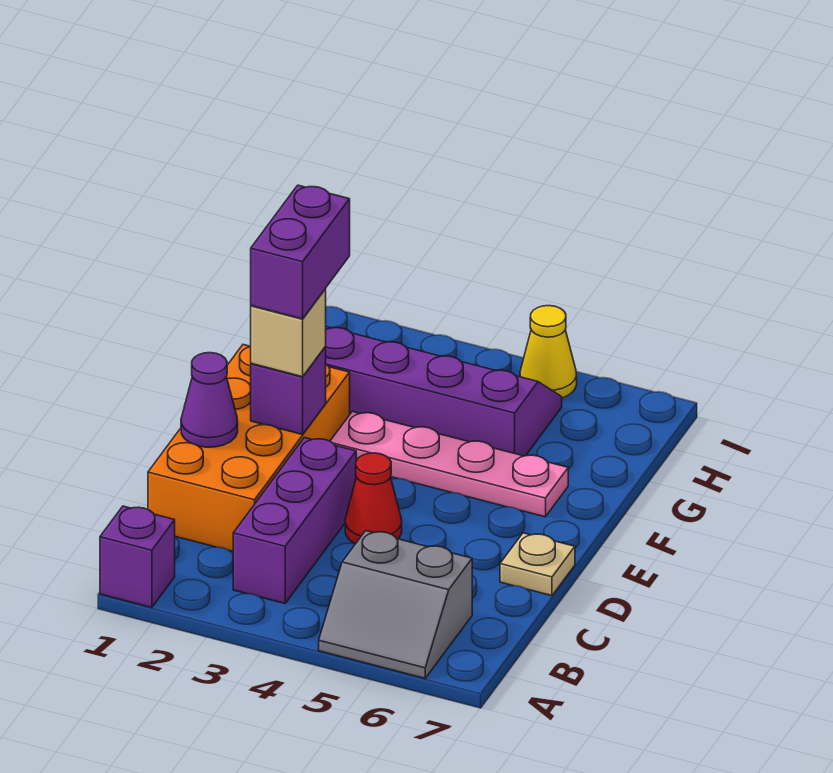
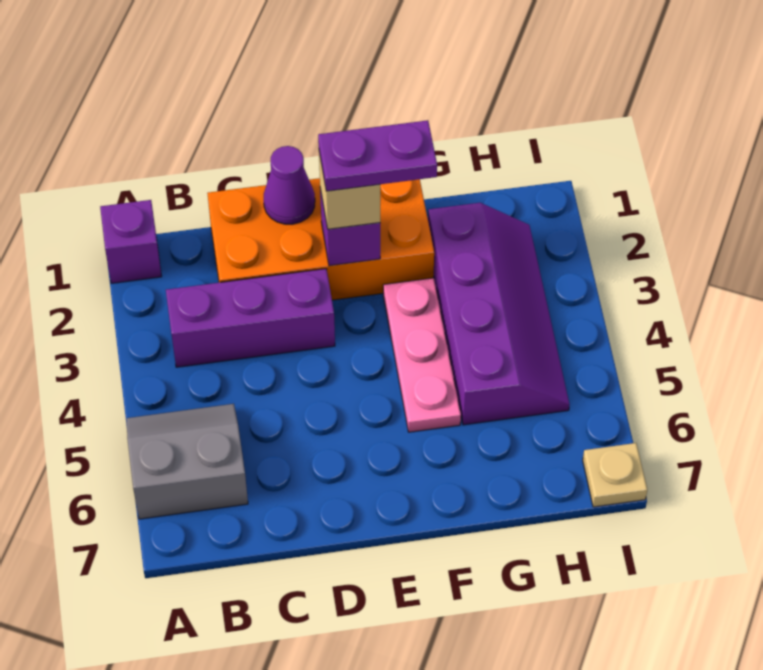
grey slope A5:B6 level 1 top B -> grey slope A5:B6 level 1 top 6
red cone D4 level 1 -> none
tan plate D7 level 1 -> tan plate I7 level 1
purple brick E2:F2 level 4 -> purple plate E2:F2 level 4
pink plate F3:F6 level 1 -> pink plate F3:F5 level 1
yellow cone I5 level 1 -> none

